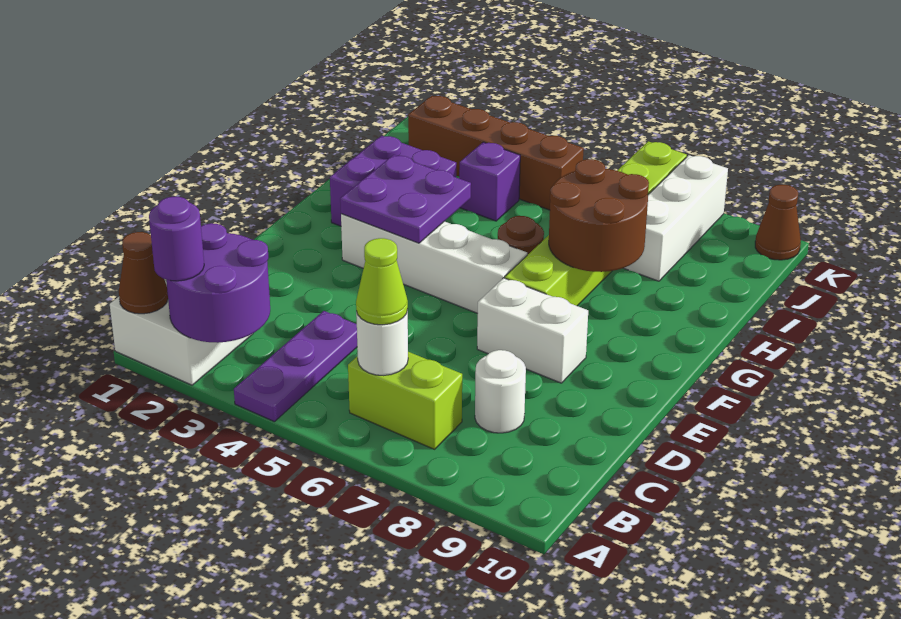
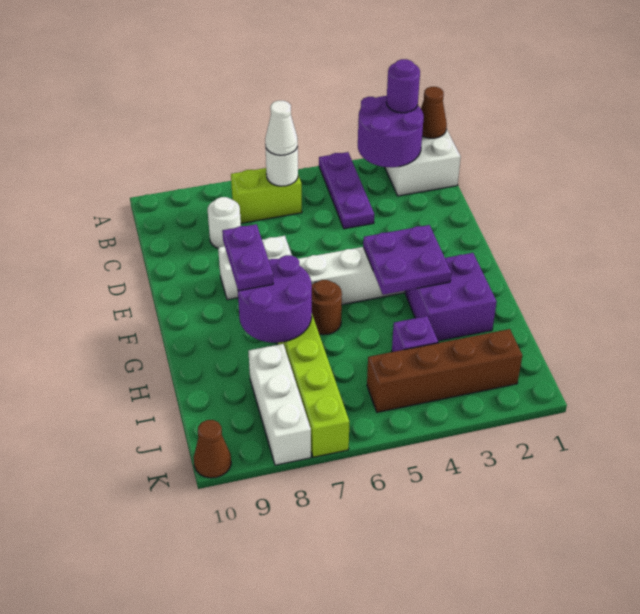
lime cone B6 level 3 -> white cone B6 level 3
none -> purple plate F8:G8 level 3
brown round brick G7:H8 level 2 -> purple round brick G7:H8 level 2

